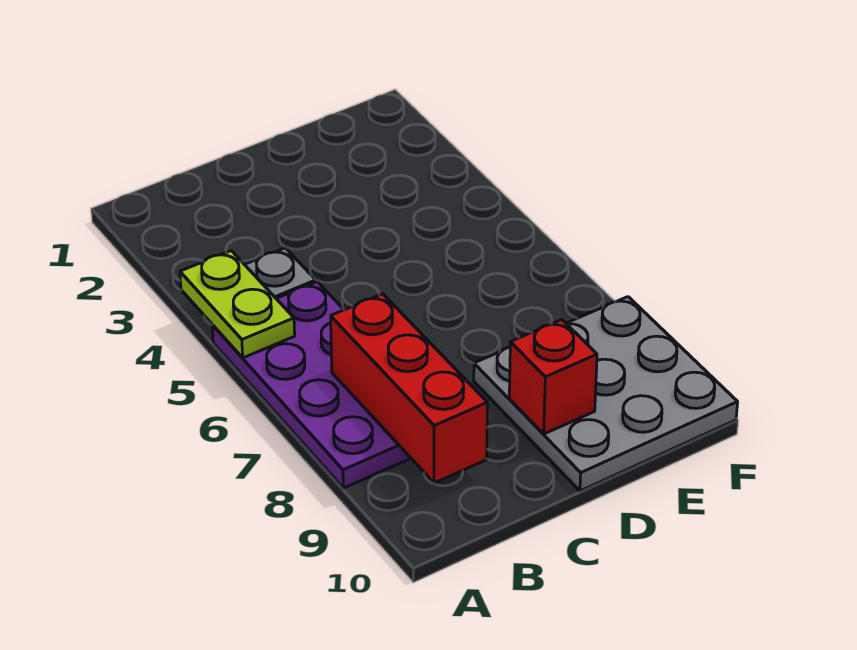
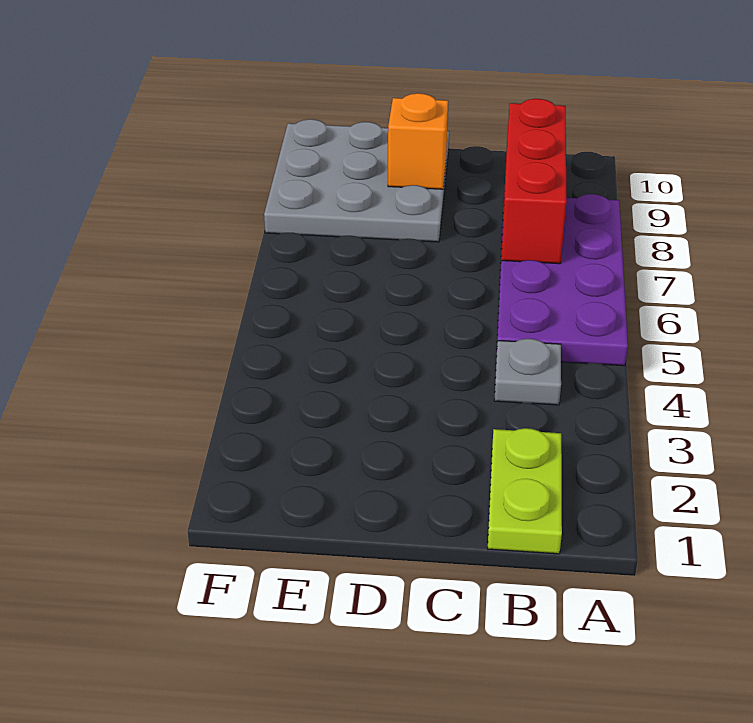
lime plate A4:A5 level 2 -> lime plate B1:B2 level 1
red brick D9 level 2 -> orange brick D9 level 2

